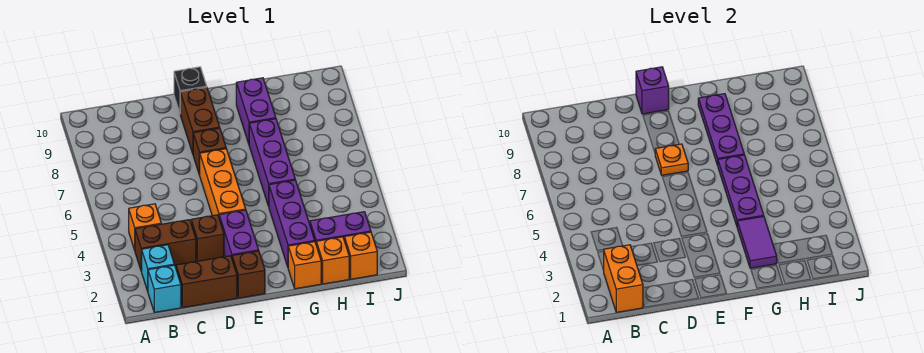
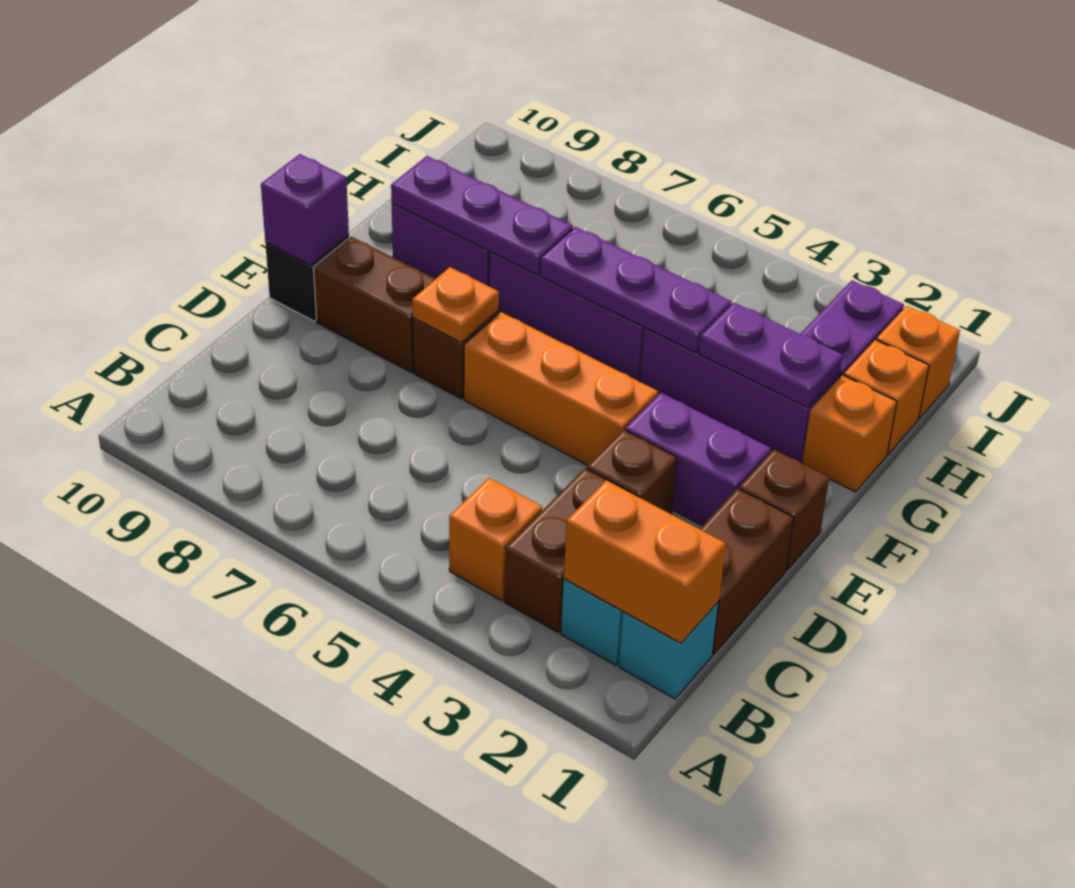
purple tile G2:G3 level 2 -> purple plate G2:G3 level 2

